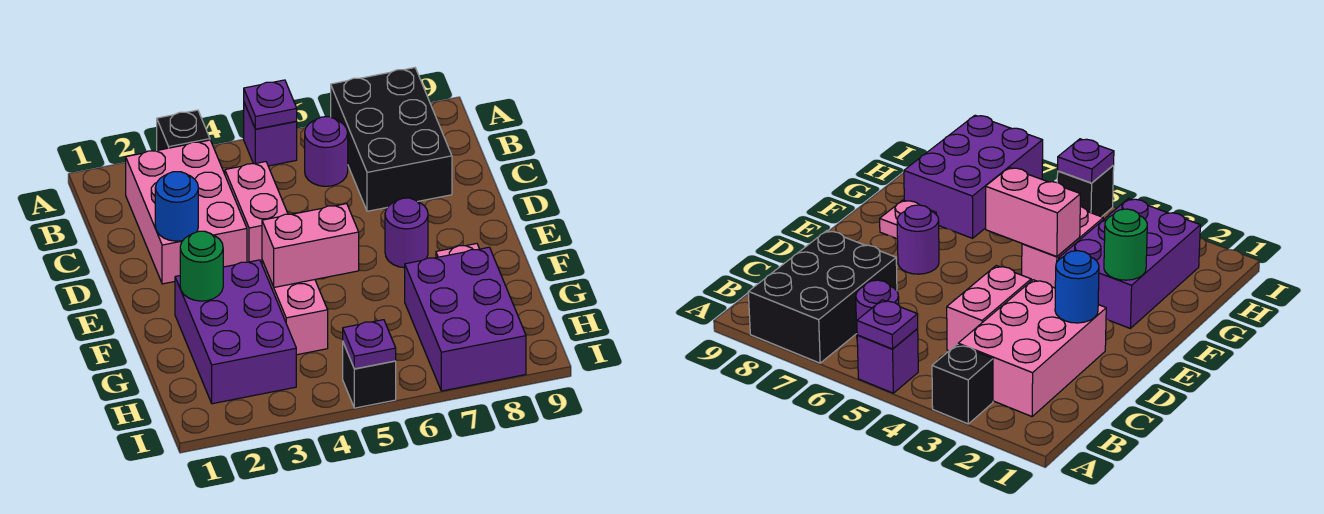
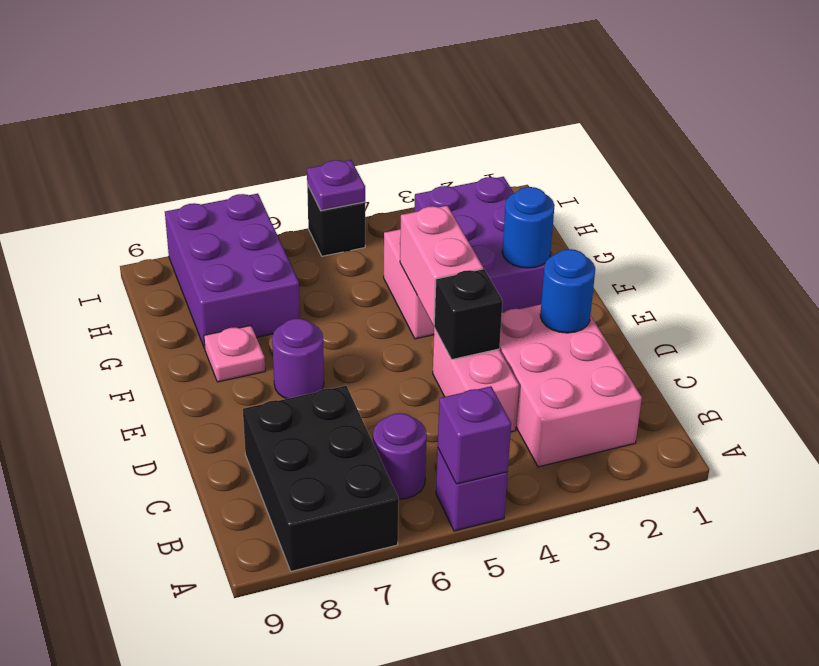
black brick A3 level 1 -> black brick D4 level 2
purple plate A5 level 2 -> purple brick A5 level 2
green round brick F2 level 2 -> blue round brick F2 level 2
pink brick F4:F5 level 2 -> pink brick E4:F4 level 2

